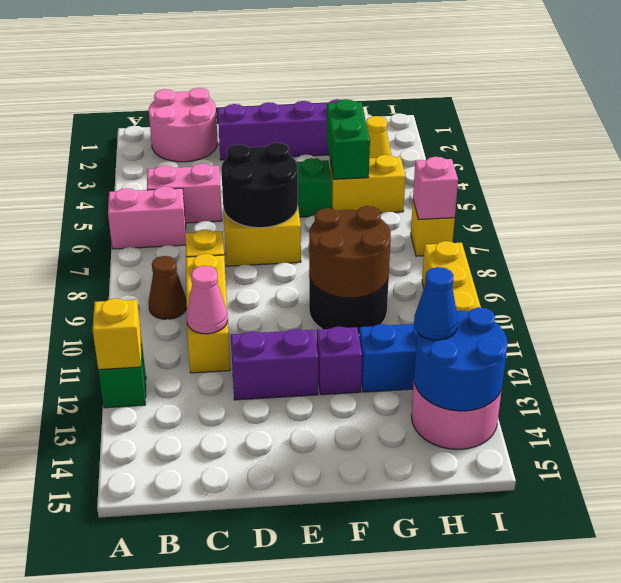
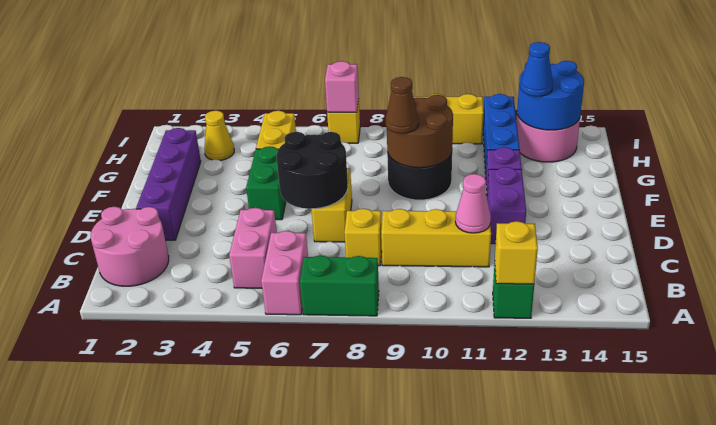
brown cone B9 level 1 -> brown cone F9 level 3
green brick G4:G5 level 2 -> green brick A7:A8 level 1

